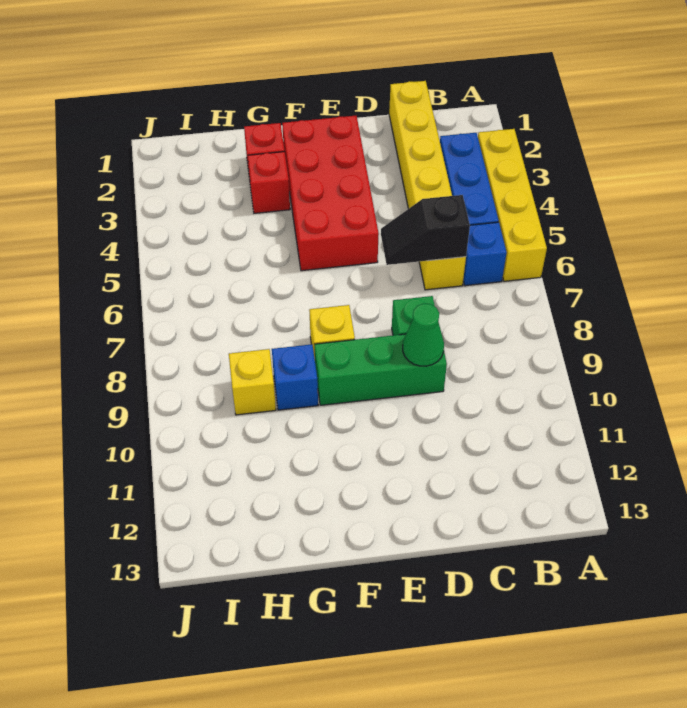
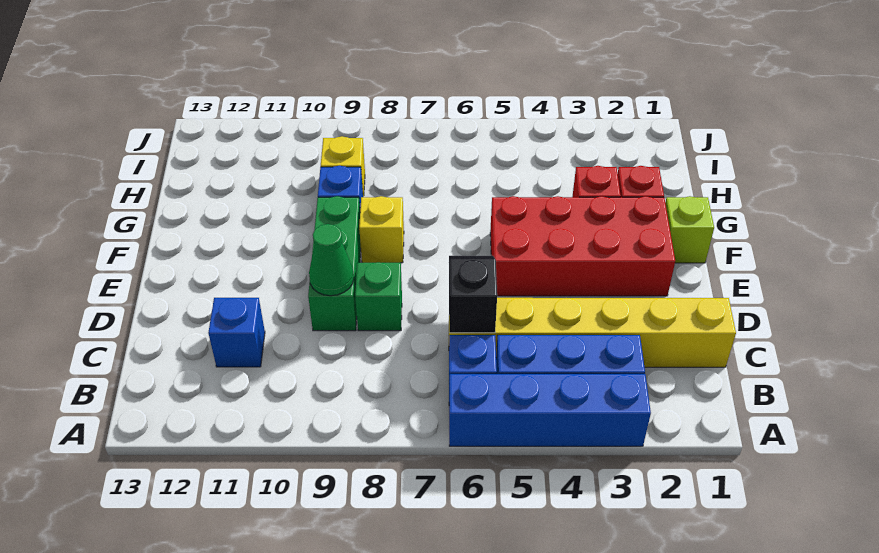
yellow brick A3:A6 level 1 -> blue brick A3:A6 level 1
none -> blue brick C11 level 1
none -> lime brick F1 level 1

